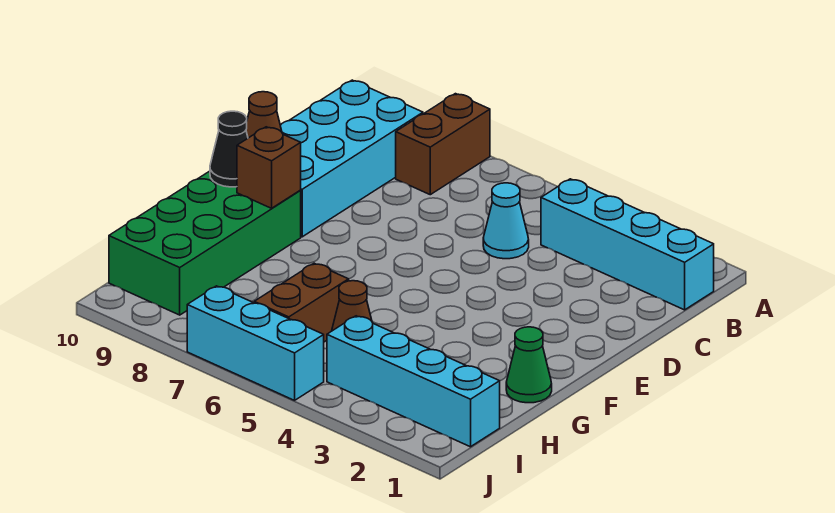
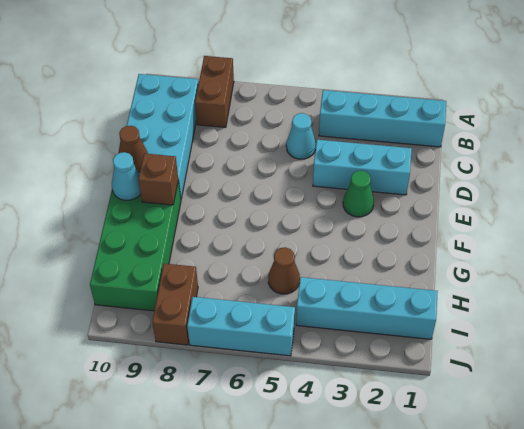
none -> cyan brick D2:D4 level 1
black cone F10 level 2 -> cyan cone F10 level 2
green cone G1 level 1 -> green cone E3 level 1
brown brick H6:I6 level 1 -> brown brick I8:J8 level 1

